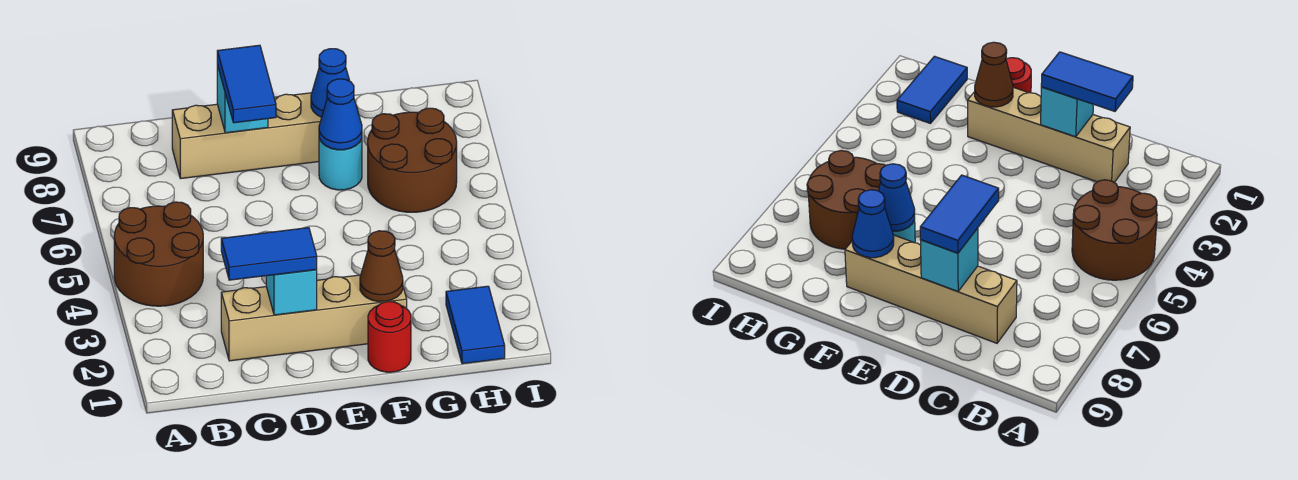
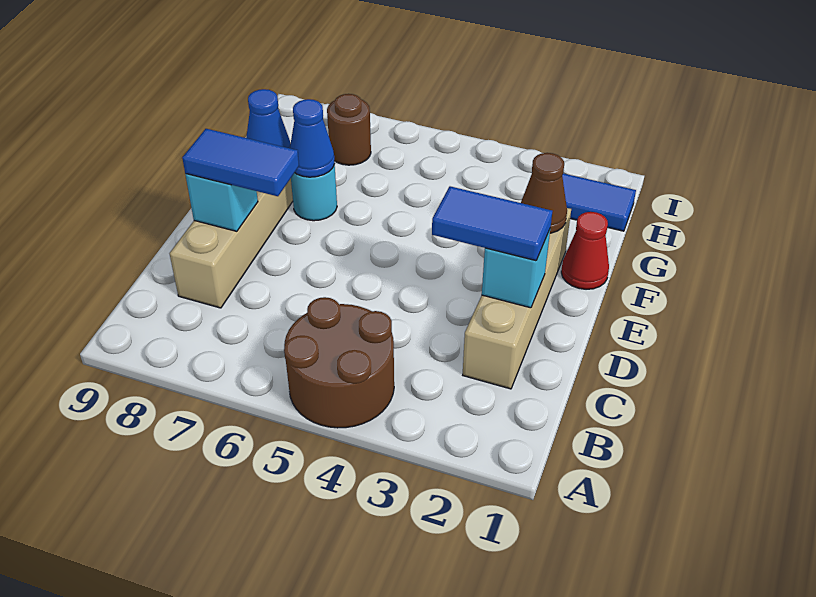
blue tile C2:D2 level 3 -> blue tile D2:D3 level 3
red round brick F1 level 1 -> red cone F1 level 1
brown round brick G6:H7 level 1 -> brown round brick H7 level 1

